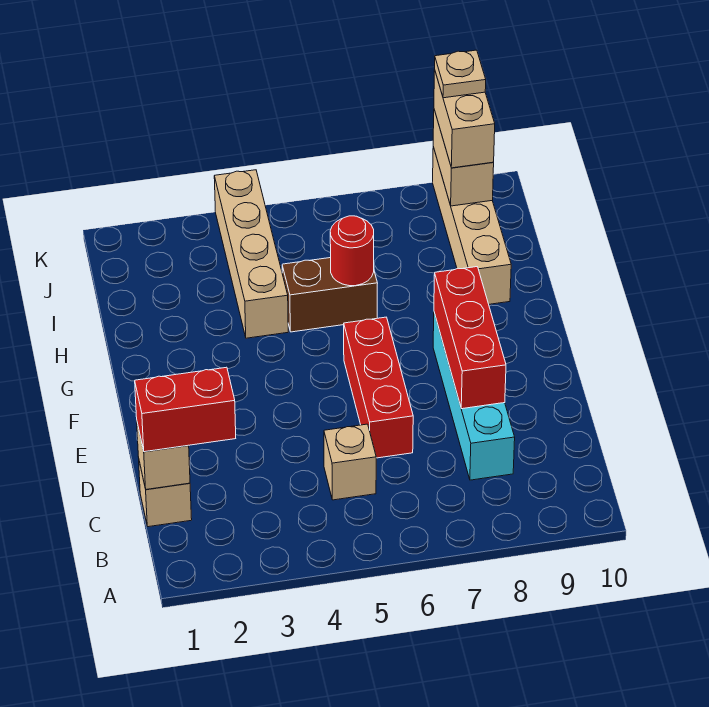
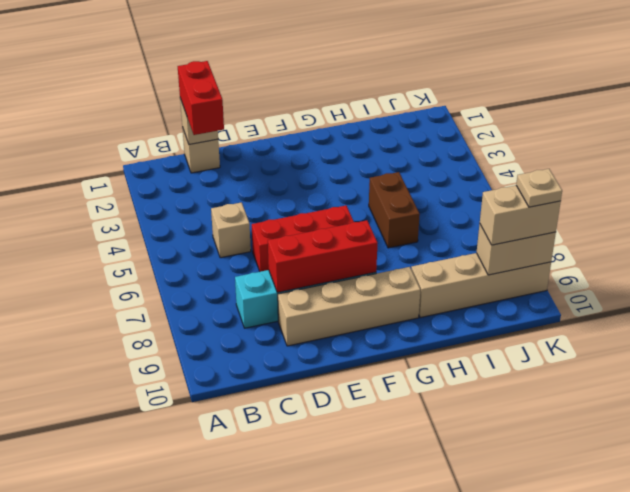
tan brick H4:K4 level 1 -> tan brick D9:G9 level 1
red round brick H6 level 2 -> none

